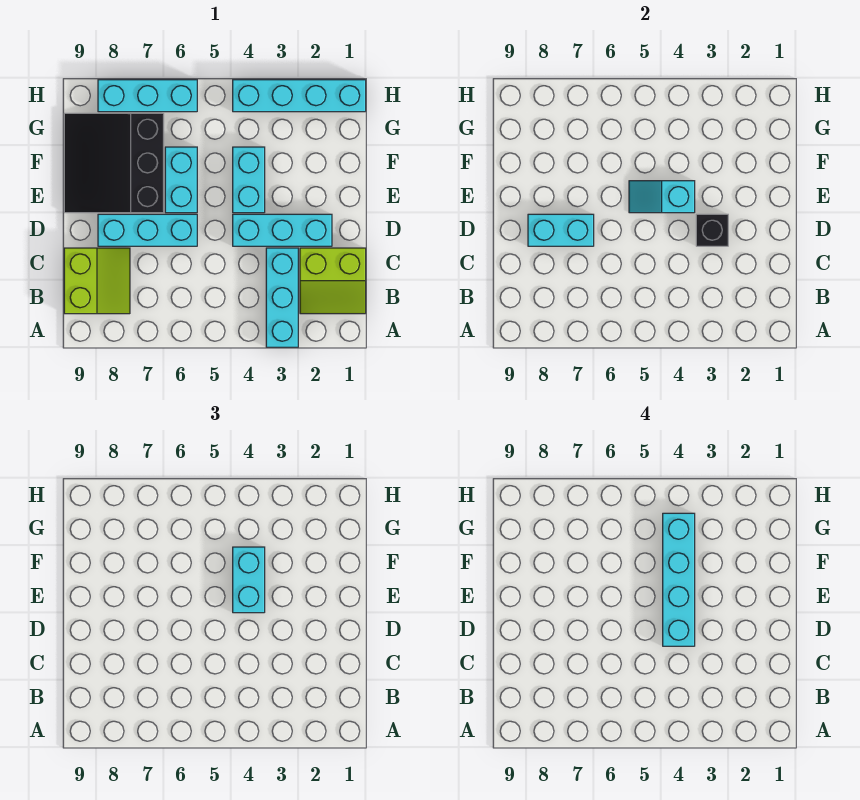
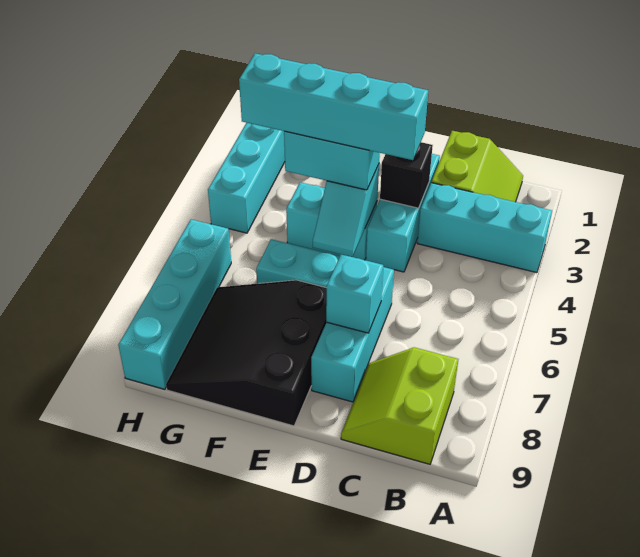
lime slope B8:C9 level 1 top 9 -> lime slope B8:C9 level 1 top B
cyan brick D7:D8 level 2 -> cyan brick D7 level 2
black slope E7:G9 level 1 top 7 -> black slope E7:G9 level 1 top E
cyan brick H6:H8 level 1 -> cyan brick H6:H9 level 1

